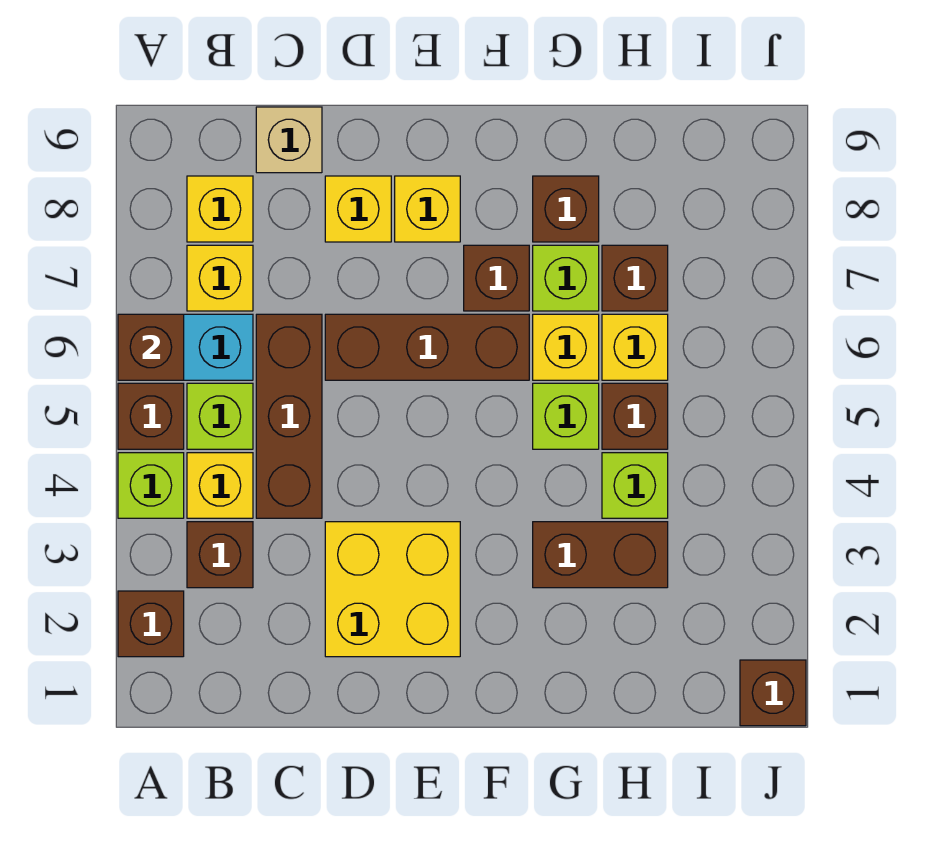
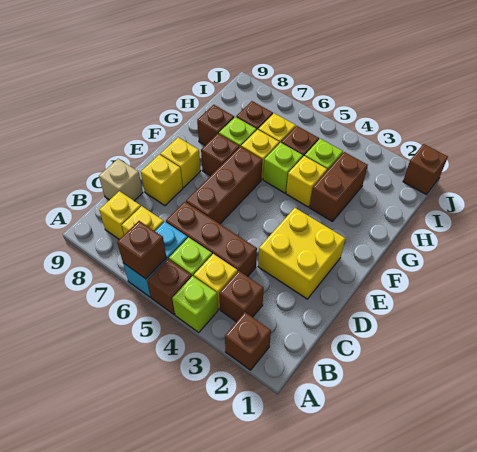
none -> yellow brick G4 level 1

